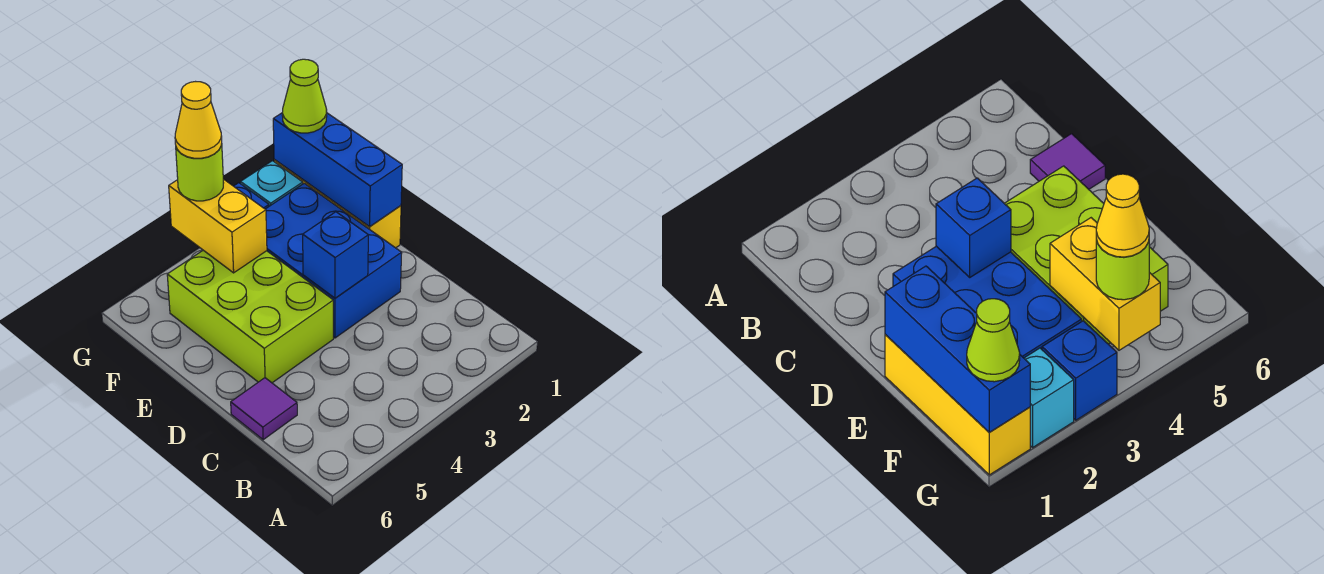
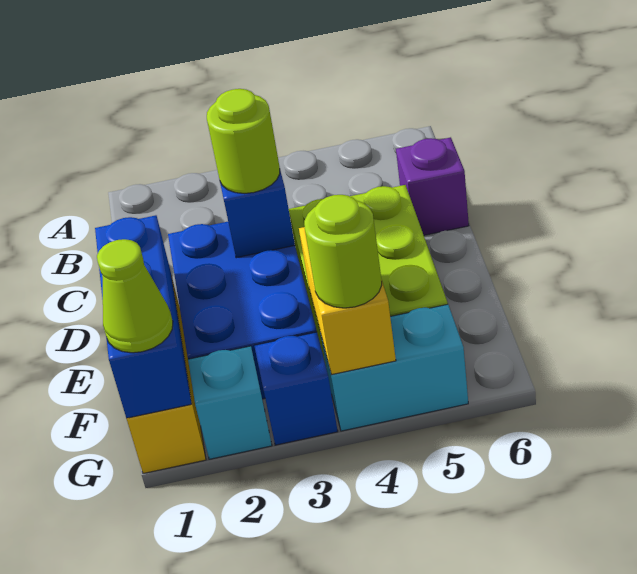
purple tile C6 level 1 -> purple brick C6 level 1
none -> lime round brick D3 level 3
none -> cyan brick G4:G5 level 1
yellow cone G4 level 4 -> none

